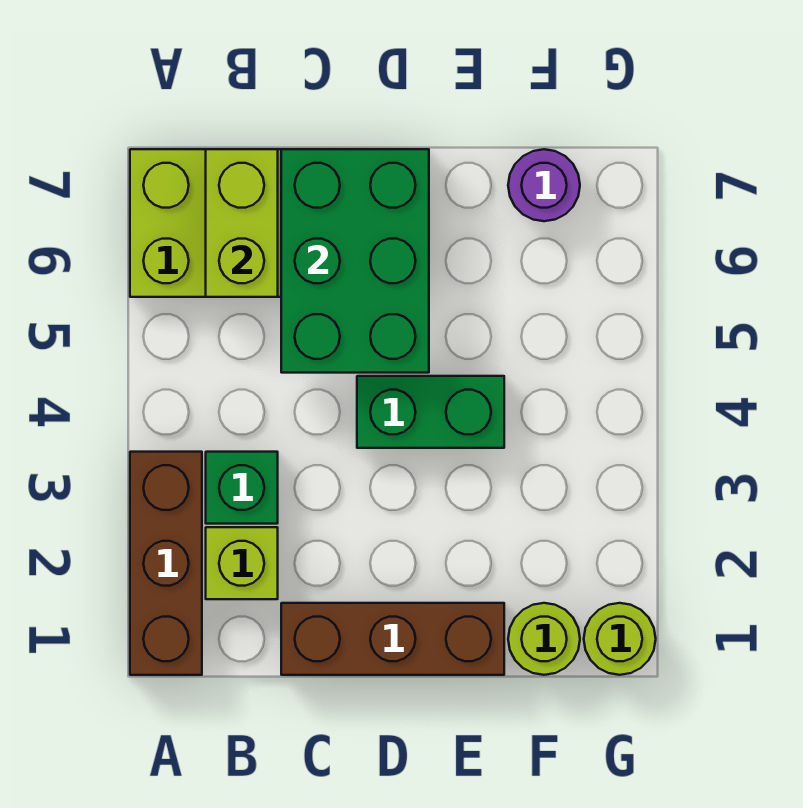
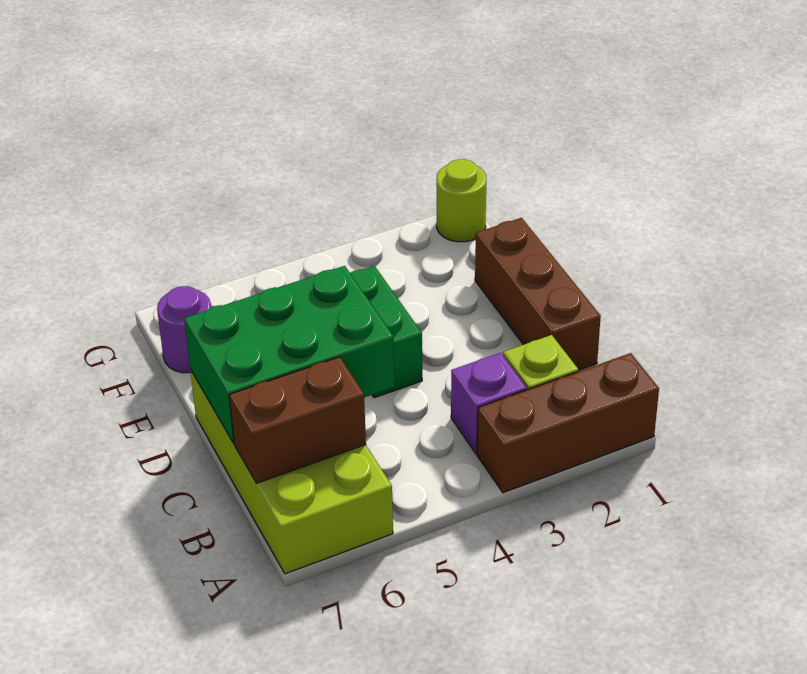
green brick B3 level 1 -> purple brick B3 level 1
lime brick B6:B7 level 2 -> brown brick B6:B7 level 2
lime round brick F1 level 1 -> none

